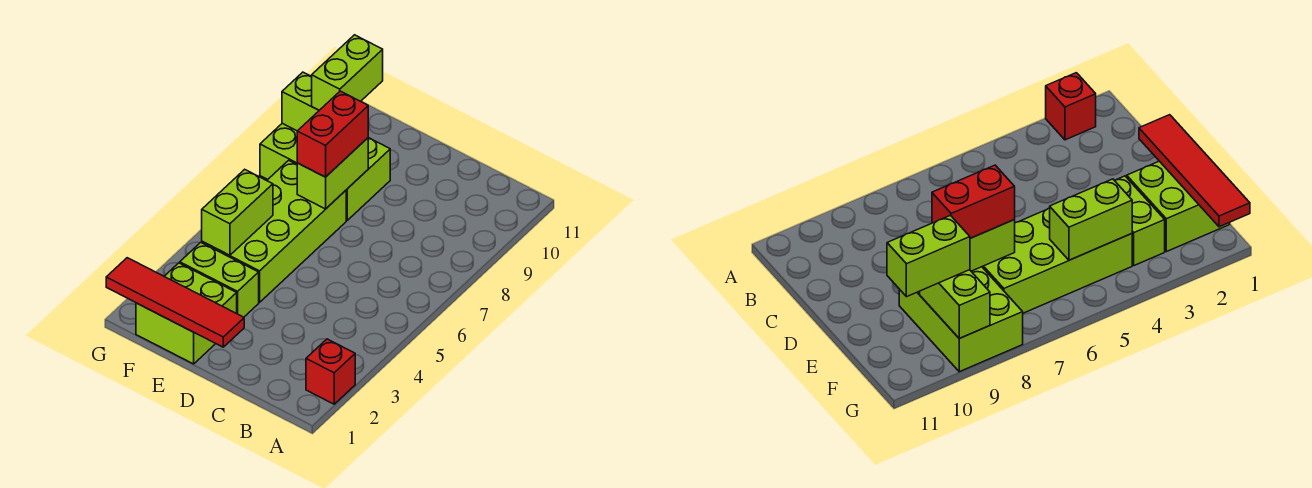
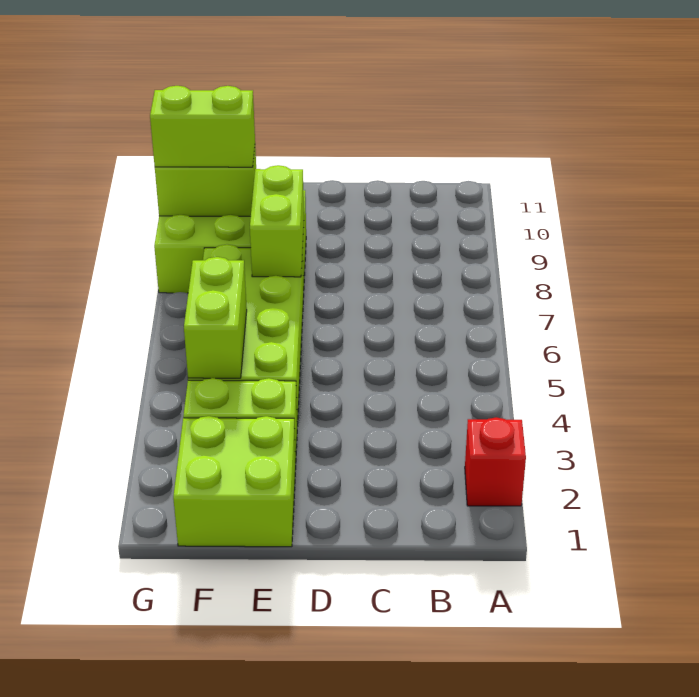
red tile D1:G1 level 2 -> none
red brick E7:E8 level 3 -> none
lime brick F9:F10 level 3 -> lime brick F9:G9 level 3

